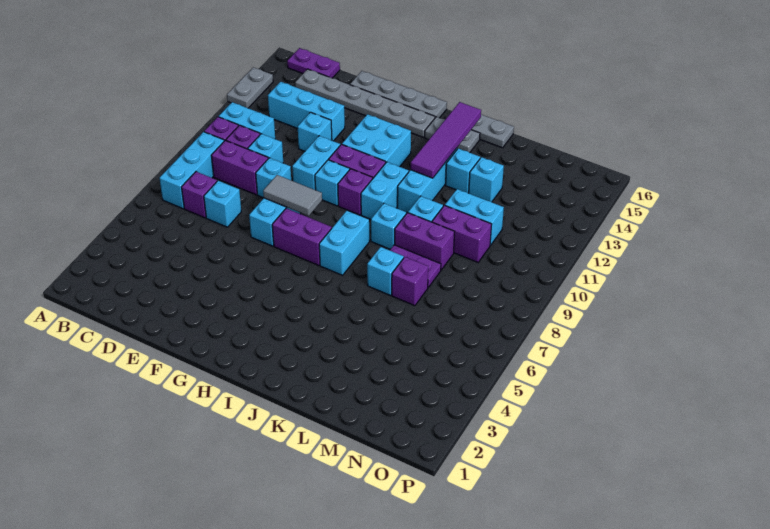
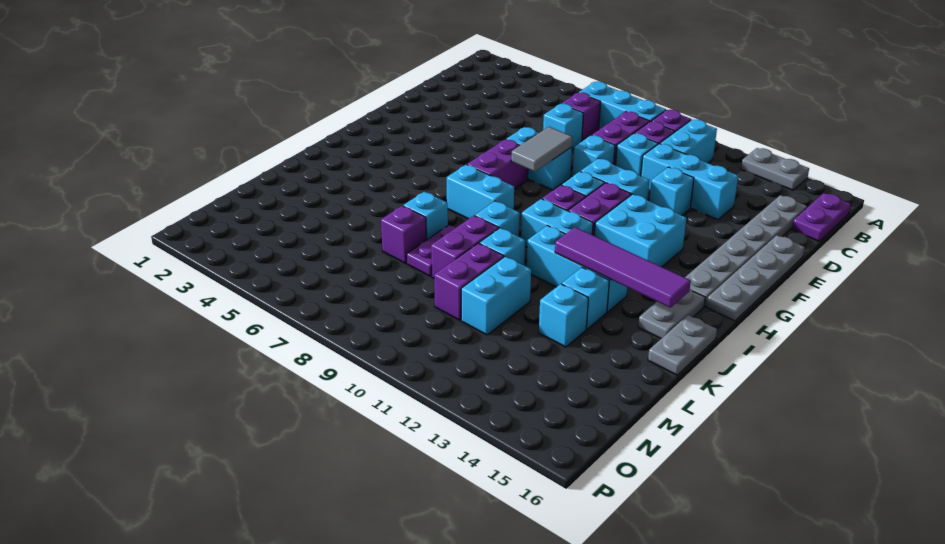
cyan brick C13:E13 level 1 -> cyan brick D11:D13 level 1

